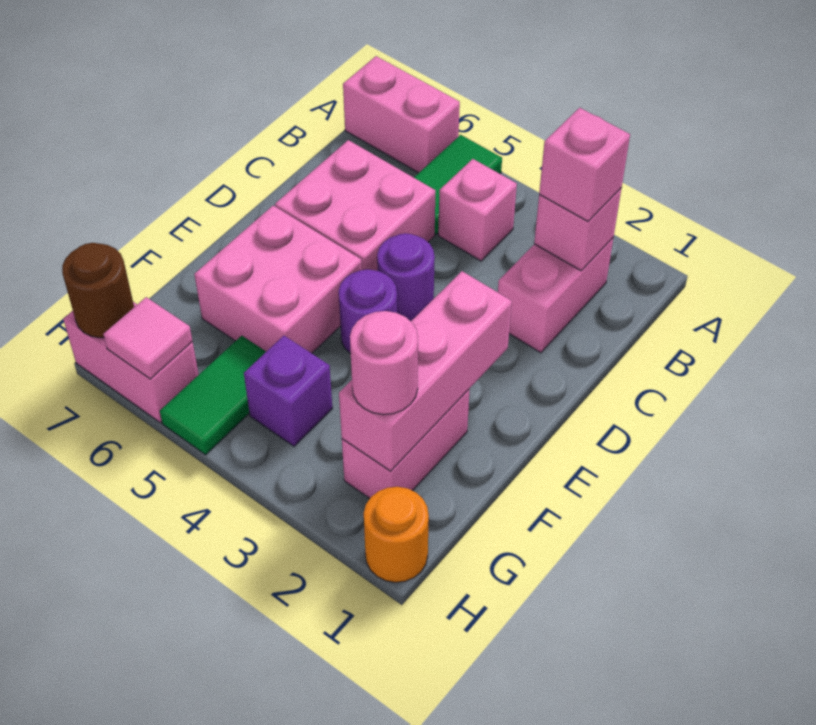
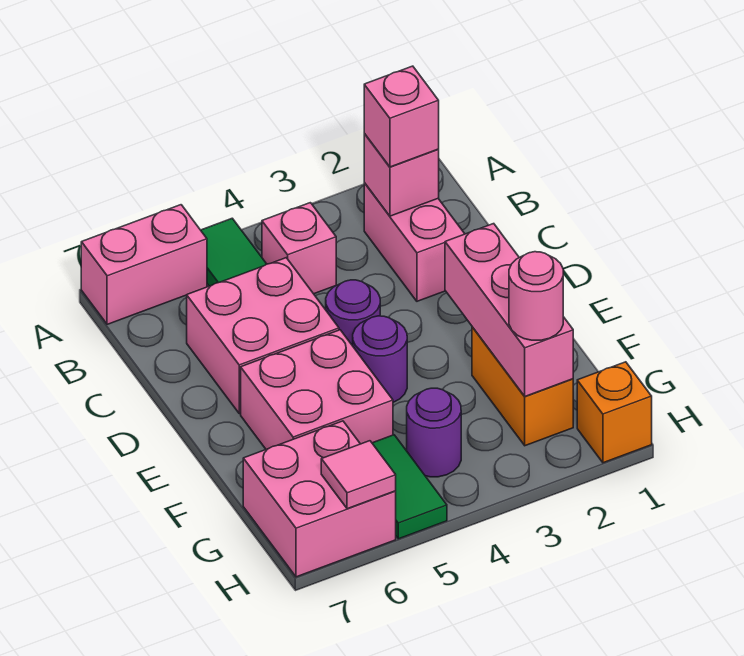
pink brick F2:G2 level 1 -> orange brick F2:G2 level 1
purple brick G4 level 1 -> purple round brick G4 level 1
orange round brick H1 level 1 -> orange brick H1 level 1
pink brick H6:H7 level 1 -> pink brick G6:H7 level 1
brown round brick H7 level 2 -> none

